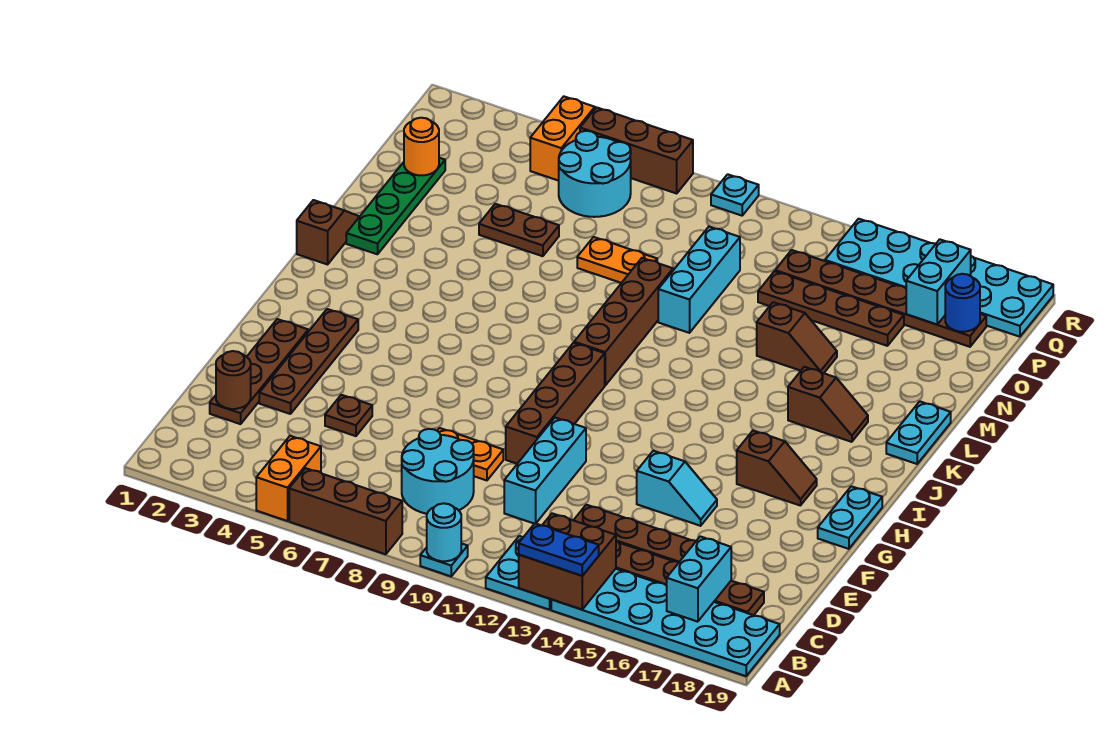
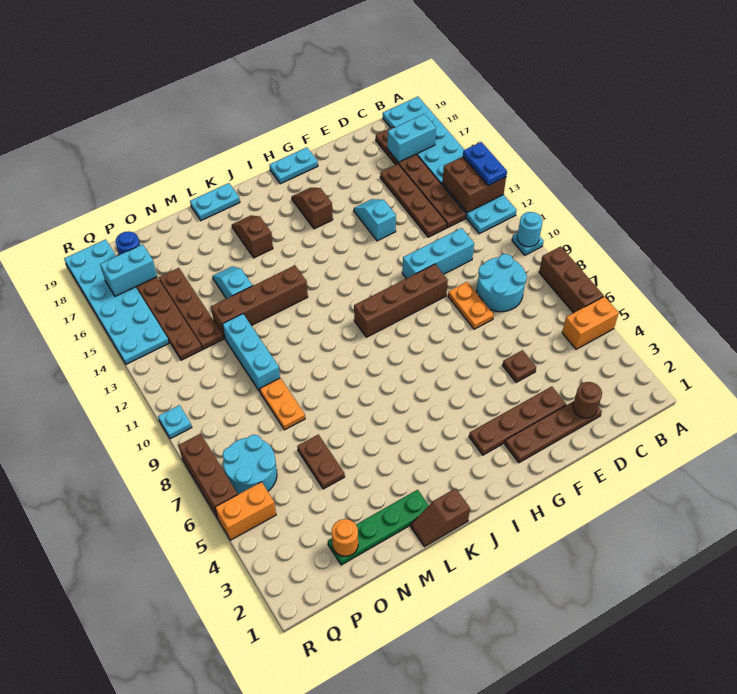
brown brick J10:M10 level 1 -> brown brick K13:N13 level 1
cyan brick M11:O11 level 1 -> cyan brick N10:N12 level 1
brown slope M14:M15 level 1 top 14 -> cyan slope M14:M15 level 1 top 14

